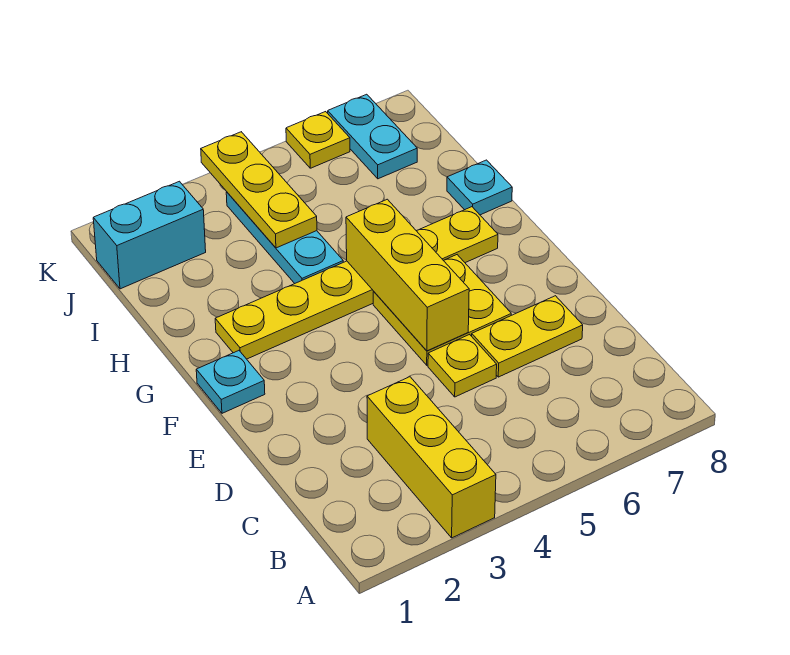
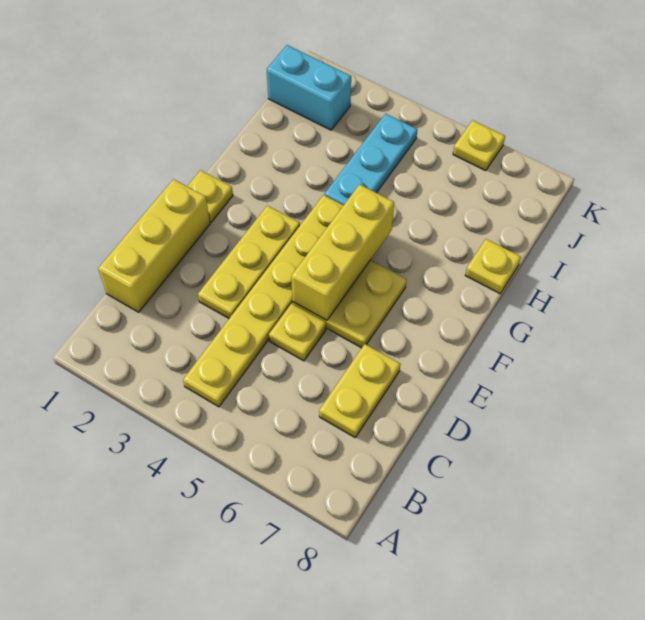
yellow brick A3:C3 level 1 -> yellow brick C1:E1 level 1
yellow plate D6:D7 level 1 -> yellow plate C7:D7 level 1
cyan plate F1 level 1 -> yellow plate F1 level 1
yellow plate G2:G7 level 1 -> yellow plate B4:G4 level 1
cyan plate H8 level 1 -> yellow plate H8 level 1
yellow plate I4:K4 level 2 -> yellow plate D3:F3 level 1
cyan plate J7:K7 level 1 -> none

